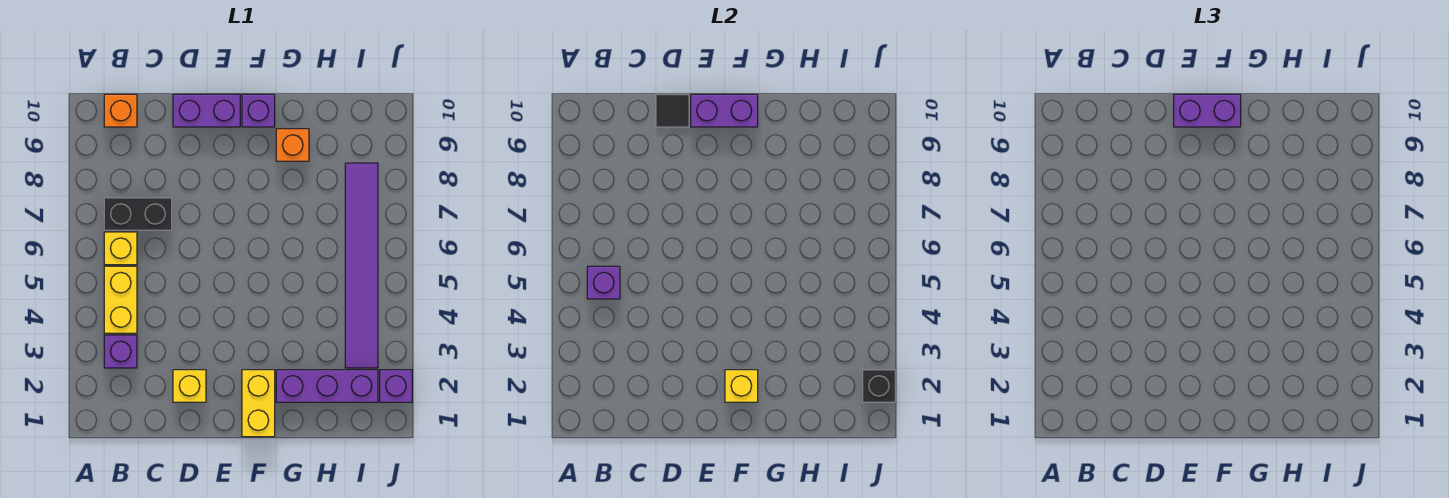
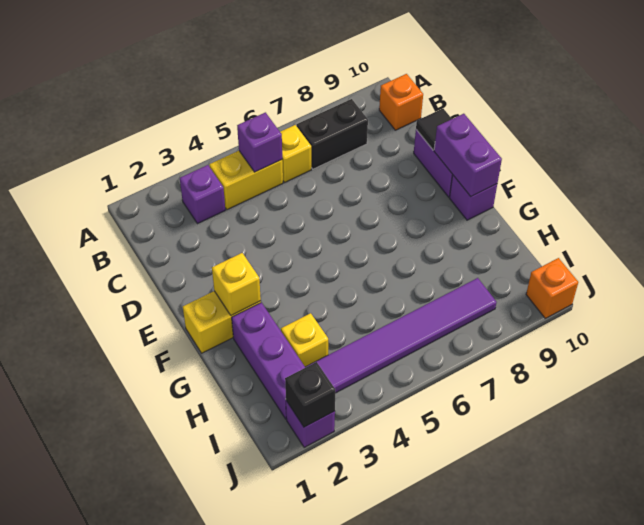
black brick B7:C7 level 1 -> black brick B7:B8 level 1
yellow brick D2 level 1 -> yellow brick H3 level 1
purple brick E10:F10 level 3 -> none
orange brick G9 level 1 -> orange brick J10 level 1

